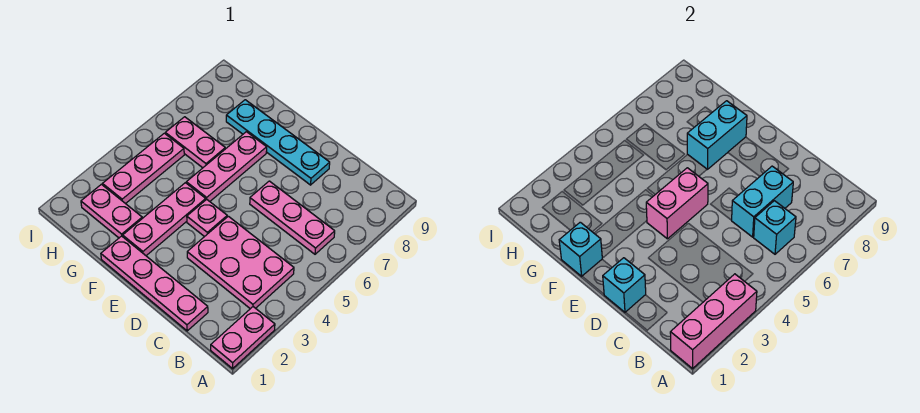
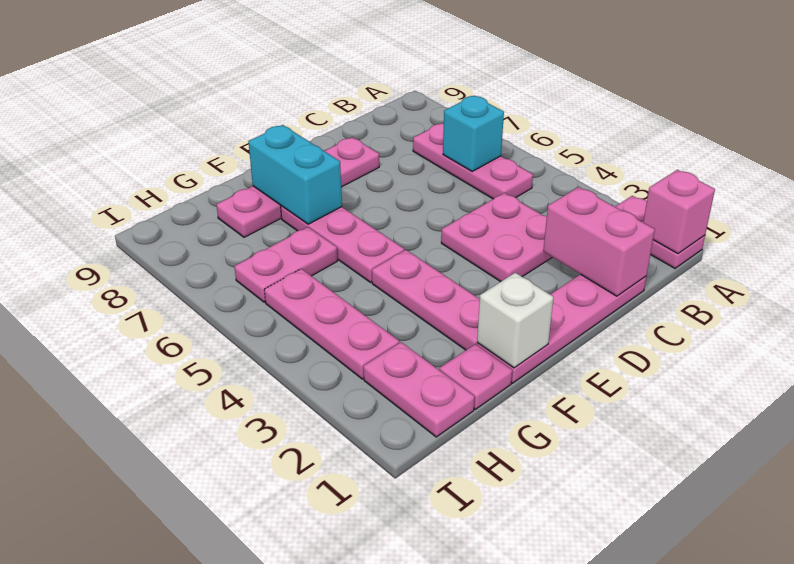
pink brick A1:A3 level 2 -> pink brick A1 level 2
pink plate B3:D4 level 1 -> pink plate C3:D4 level 1
pink plate B6:D6 level 1 -> pink plate B5:B7 level 1
cyan brick C6:C7 level 2 -> none
cyan brick D1 level 2 -> none
cyan plate D8:G8 level 1 -> pink plate D8:G8 level 1
pink plate E4 level 1 -> pink plate G1 level 1
pink brick E4:E5 level 2 -> pink brick C1:C2 level 2
cyan brick F1 level 2 -> white brick F1 level 2
pink plate G2:H2 level 1 -> pink plate H1:H2 level 1

